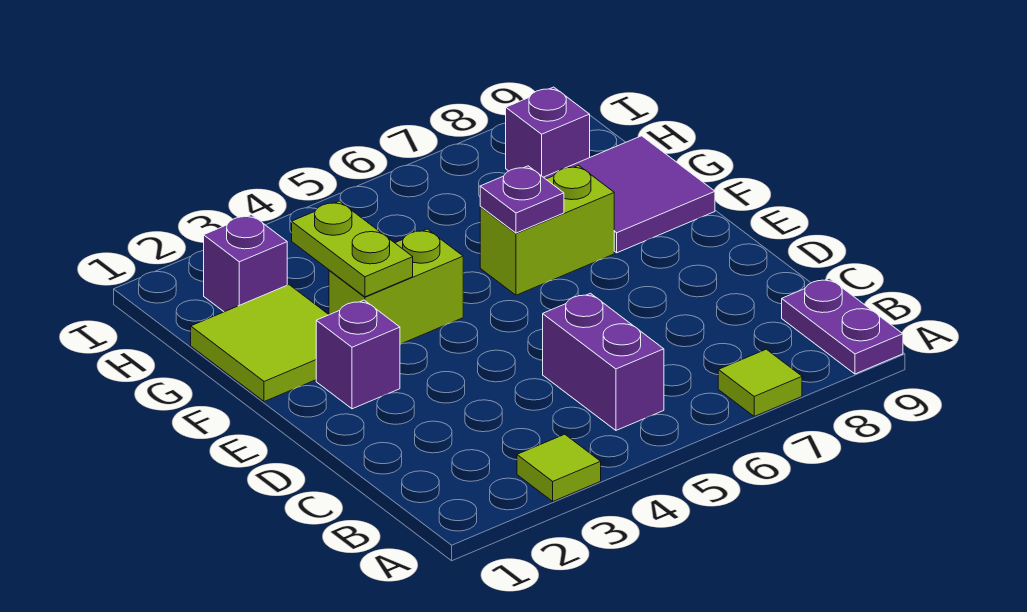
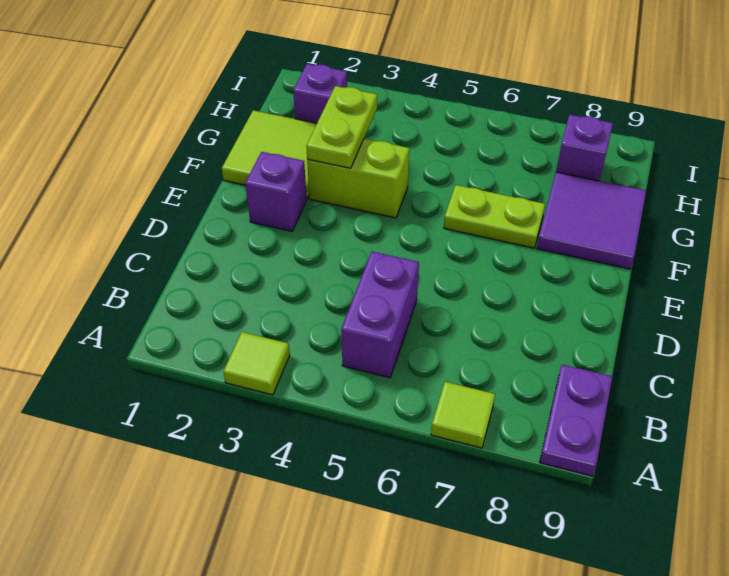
lime brick F6:F7 level 1 -> lime plate F6:F7 level 1
purple plate F6 level 2 -> none

